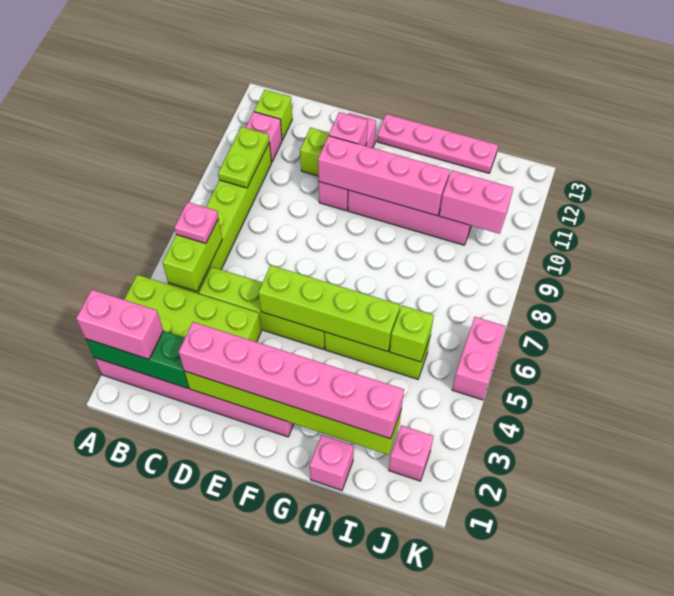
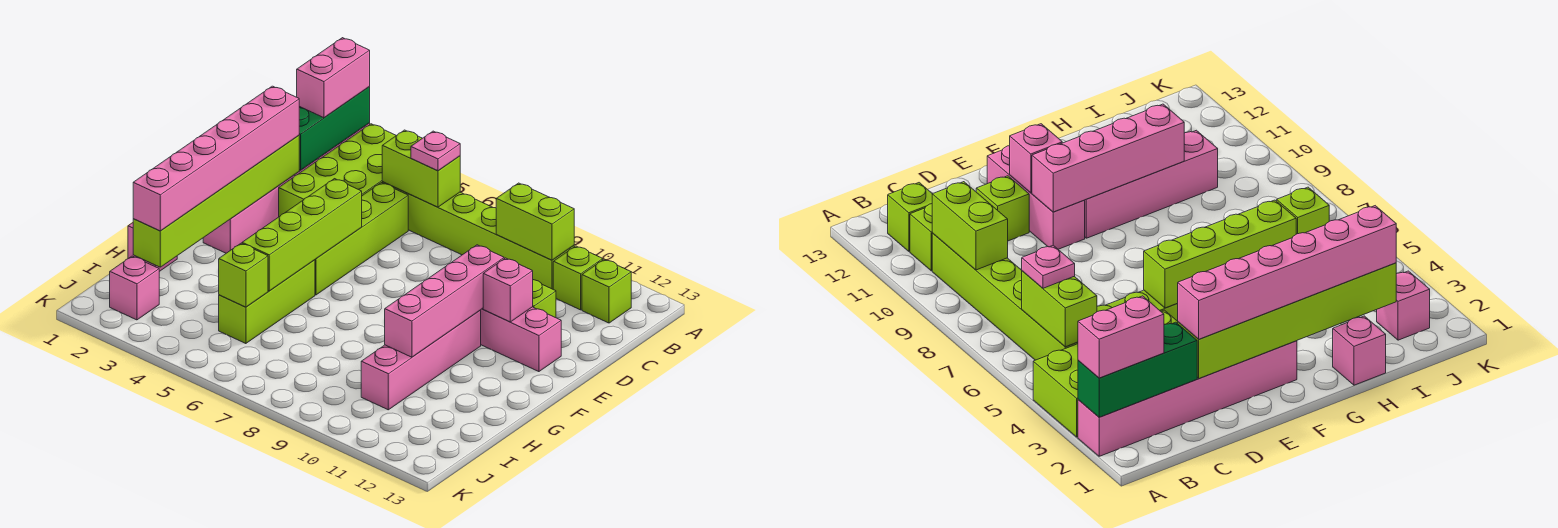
lime plate B9:B10 level 2 -> lime brick B9:B10 level 2
pink brick B11 level 1 -> lime brick B11 level 1
pink plate F13:I13 level 1 -> none
pink brick I10:J10 level 2 -> none
pink brick K5:K6 level 1 -> none

